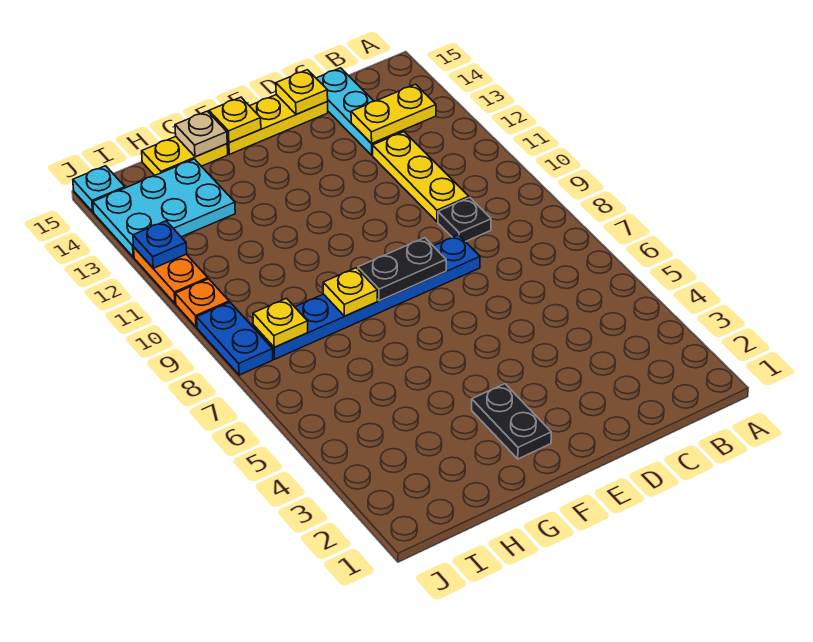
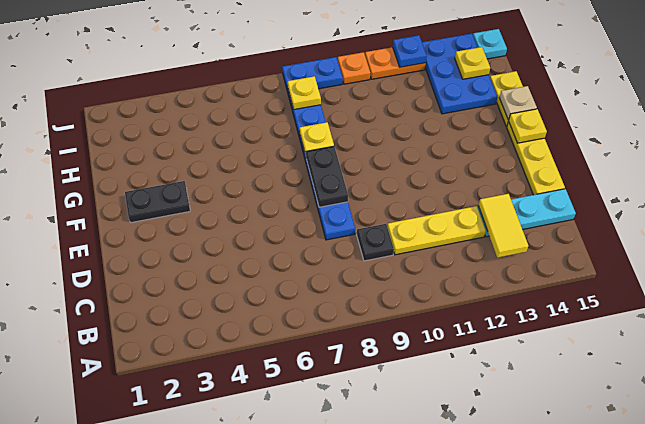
yellow plate B13:C13 level 2 -> yellow tile B13:C13 level 2
yellow plate D15 level 2 -> yellow plate I14 level 2
cyan plate H13:J14 level 1 -> blue plate H13:J14 level 1

